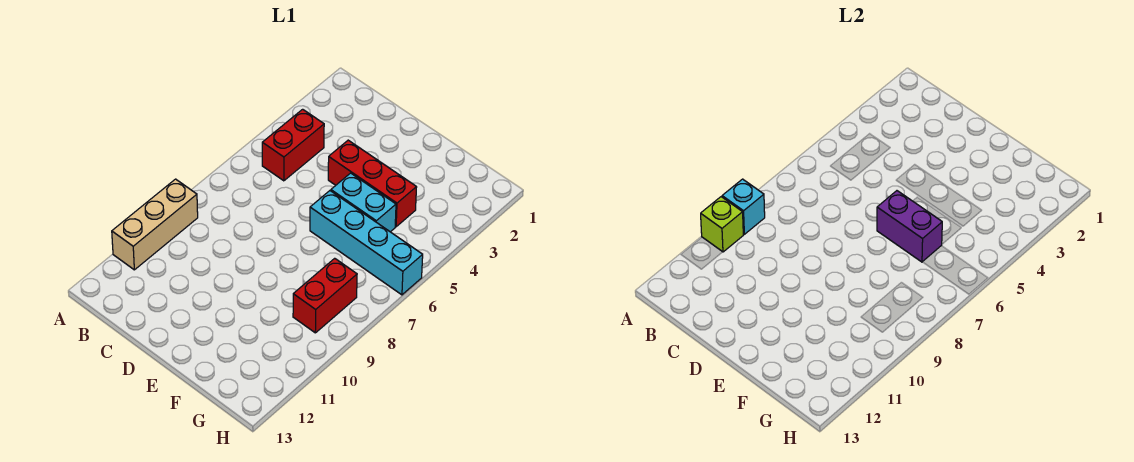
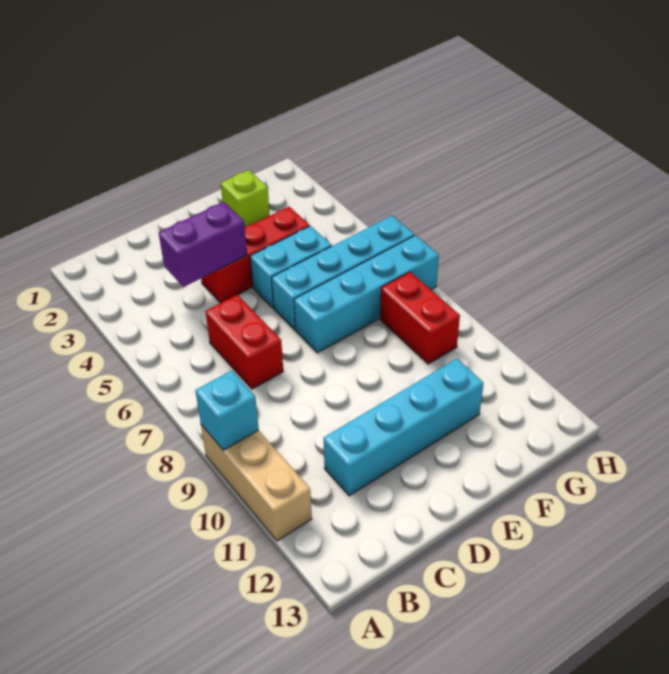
lime brick A10 level 2 -> lime brick F2 level 1
red brick B4:B5 level 1 -> red brick C6:C7 level 1
none -> cyan brick C11:F11 level 1
purple brick E6:F6 level 2 -> purple brick C4:D4 level 2
none -> cyan brick E7:H7 level 1

